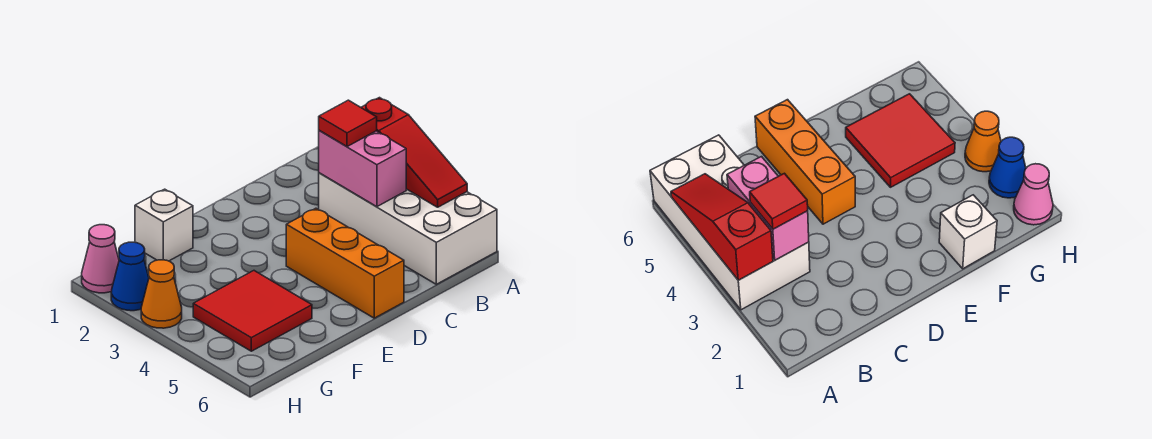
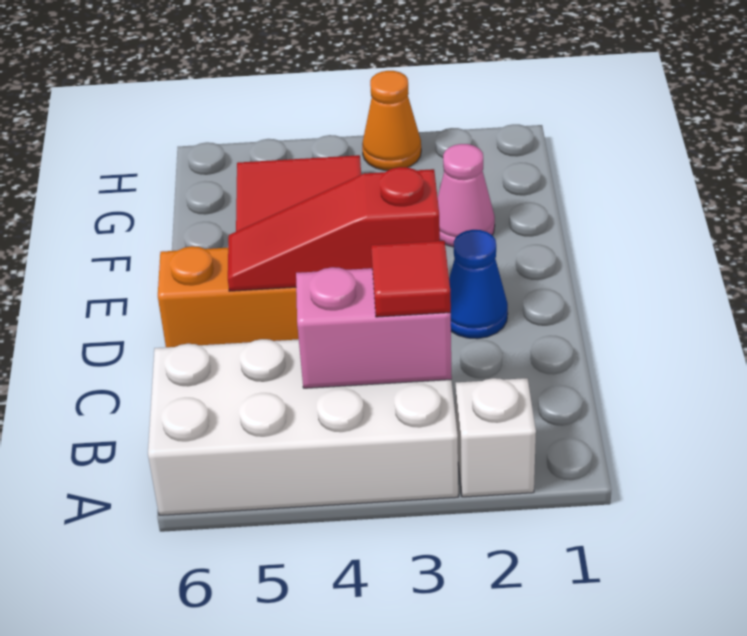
red slope A3:A5 level 2 top 3 -> red slope D3:D5 level 2 top 3
white brick F1 level 1 -> white brick A2 level 1
pink cone H1 level 1 -> pink cone F2 level 1
blue cone H2 level 1 -> blue cone D2 level 1

